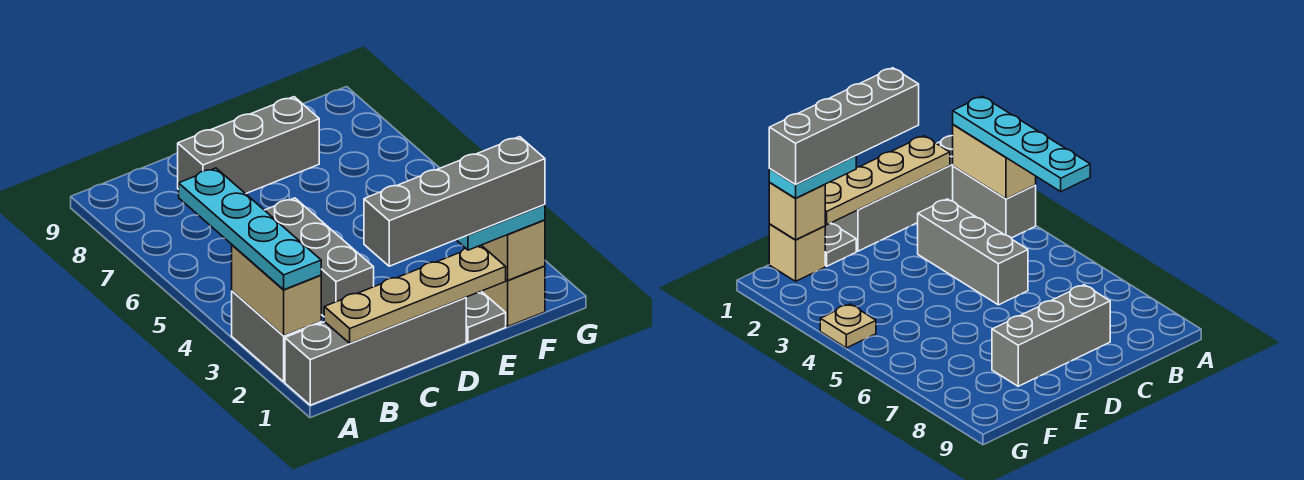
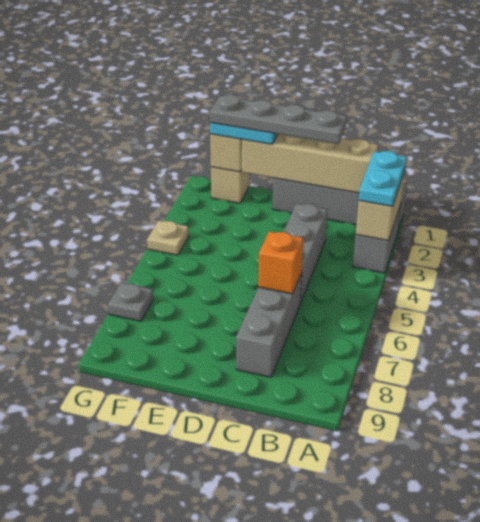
cyan plate A2:A5 level 3 -> cyan plate A2:A3 level 3
tan plate B1:E1 level 2 -> tan brick B1:E1 level 2
grey brick C1:F1 level 4 -> grey plate C1:F1 level 4
none -> orange brick C6 level 2
grey brick C8:E8 level 1 -> grey brick C6:C8 level 1
grey plate E1 level 1 -> grey plate G7 level 1

